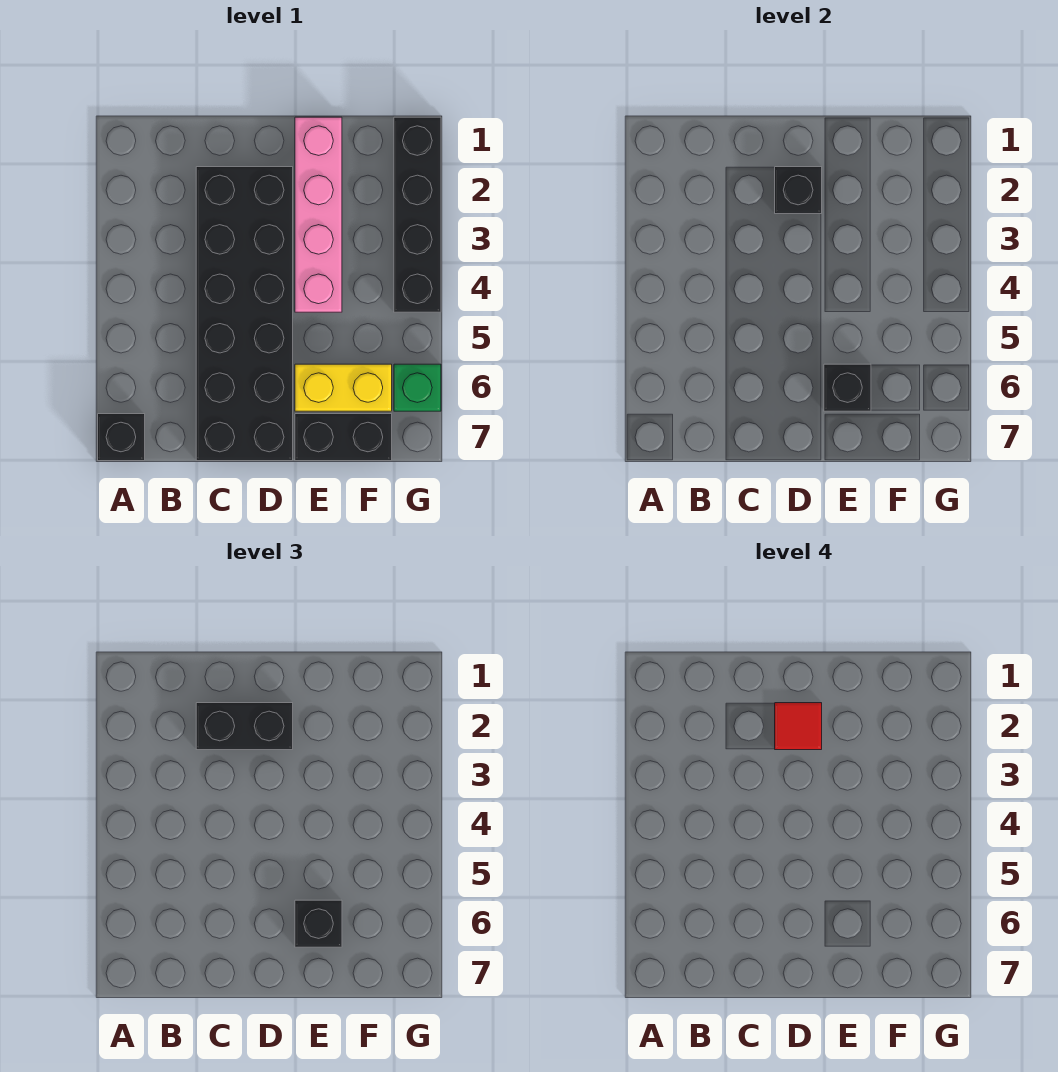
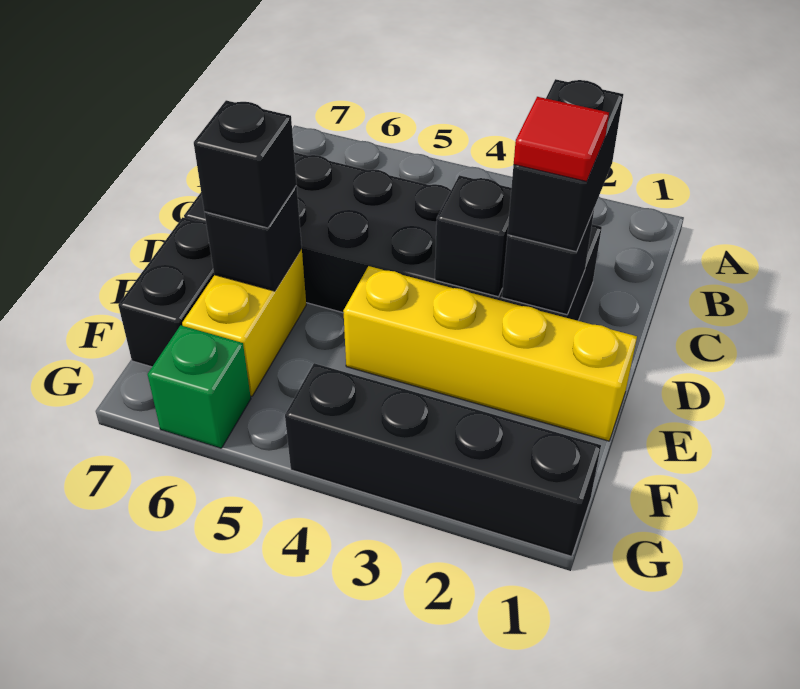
black brick A7 level 1 -> black brick D3 level 2
pink brick E1:E4 level 1 -> yellow brick E1:E4 level 1

